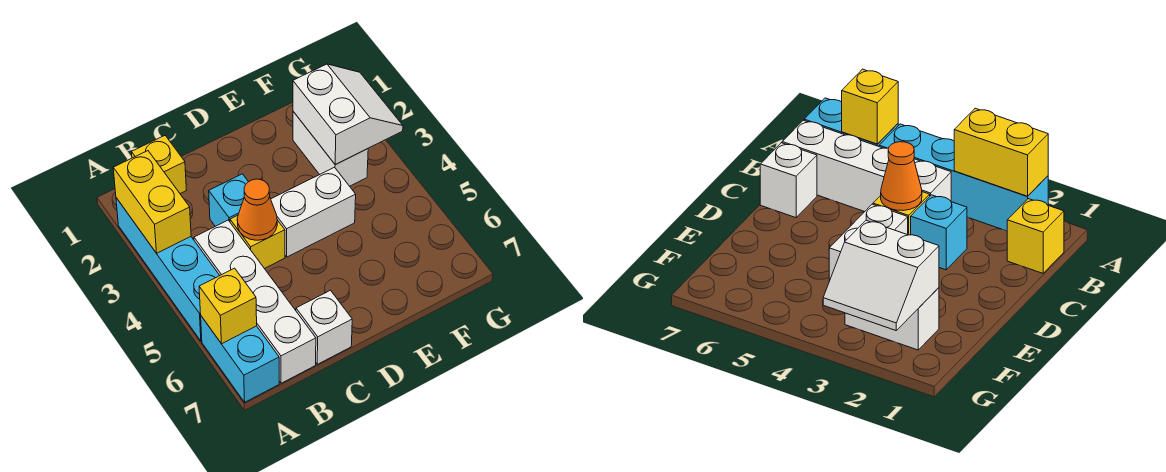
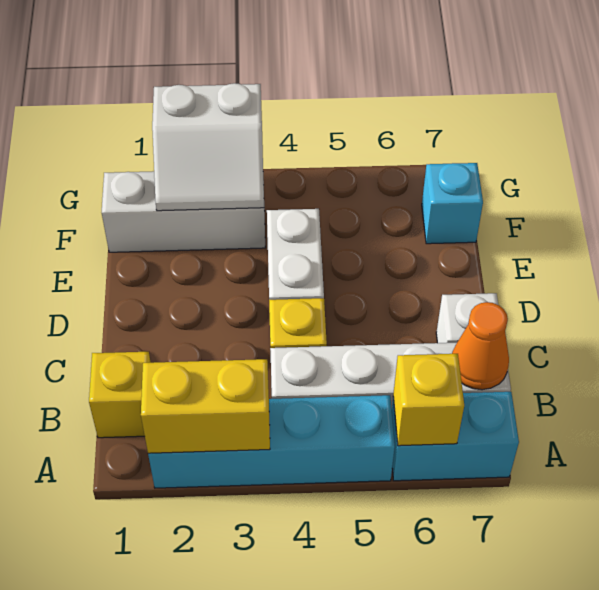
cyan brick C3 level 1 -> cyan brick F7 level 1
orange cone C4 level 2 -> orange cone B7 level 2
white brick F2:F3 level 1 -> white brick F1:F3 level 1
white slope F2:G3 level 2 top F -> white slope F2:G3 level 2 top G

